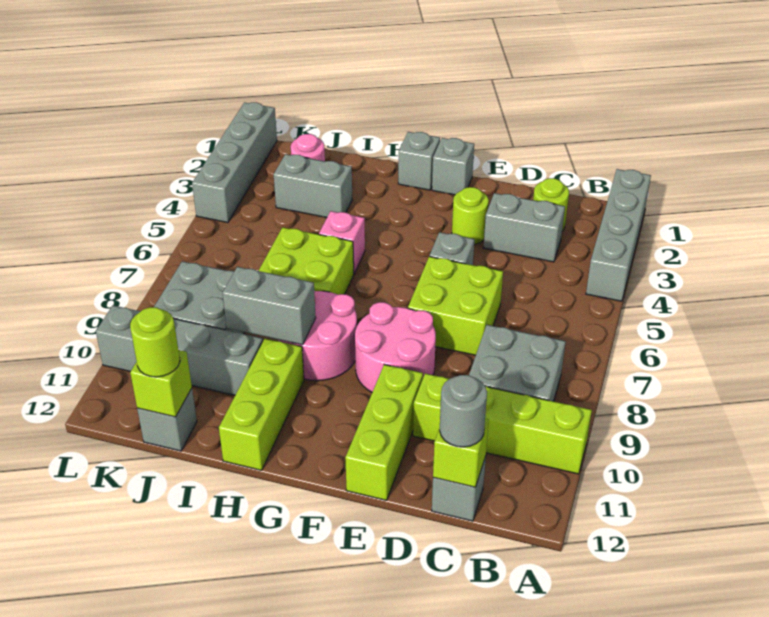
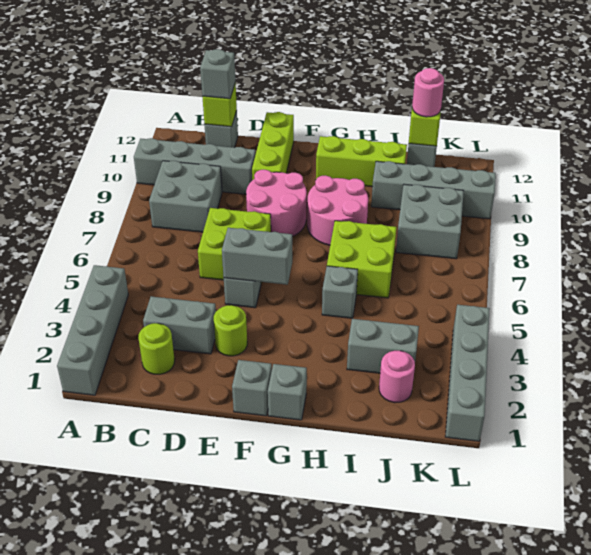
lime brick A10:D10 level 1 -> grey brick A10:D10 level 1
grey round brick C12 level 3 -> grey brick C12 level 3
pink brick H5 level 1 -> grey brick H5 level 1
grey brick H9:I9 level 2 -> grey brick E5:F5 level 2
lime brick H10:H12 level 1 -> lime brick G11:I11 level 1
lime round brick J12 level 3 -> pink round brick J12 level 3

